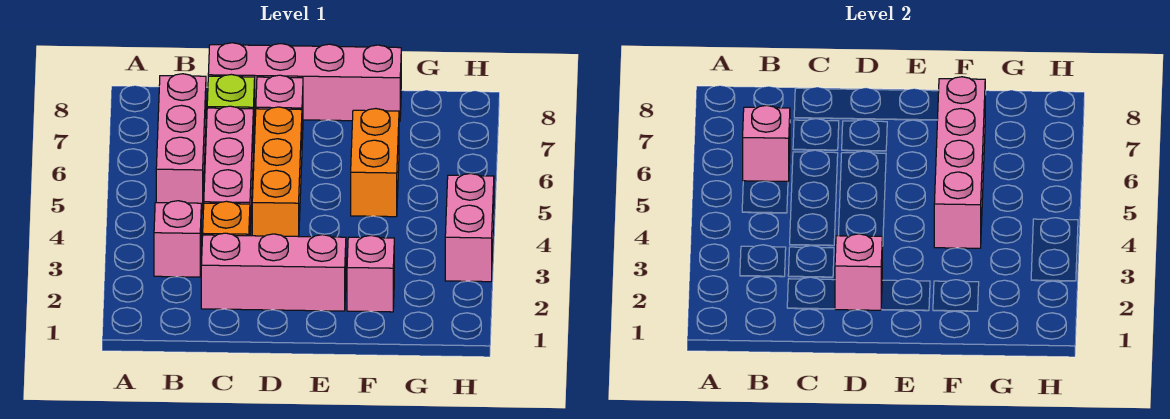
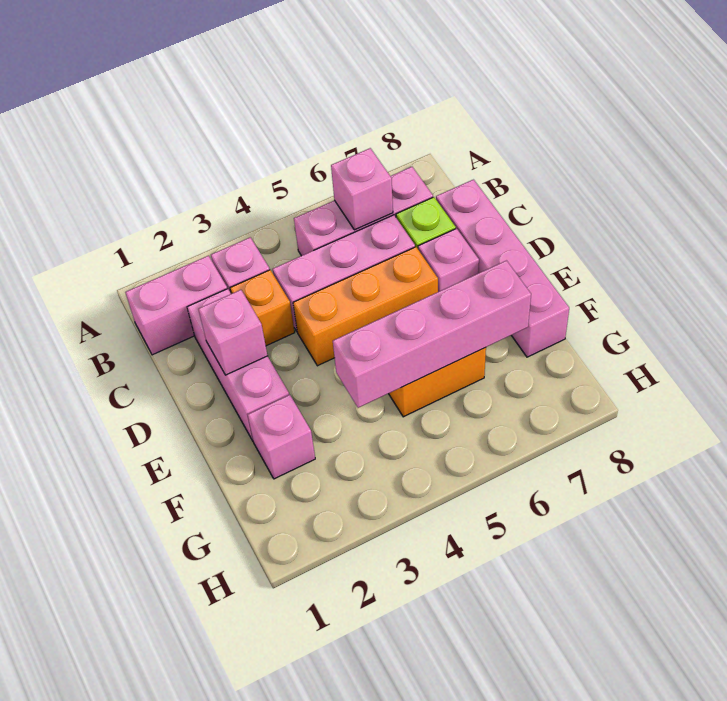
pink brick H3:H4 level 1 -> pink brick B1:B2 level 1

